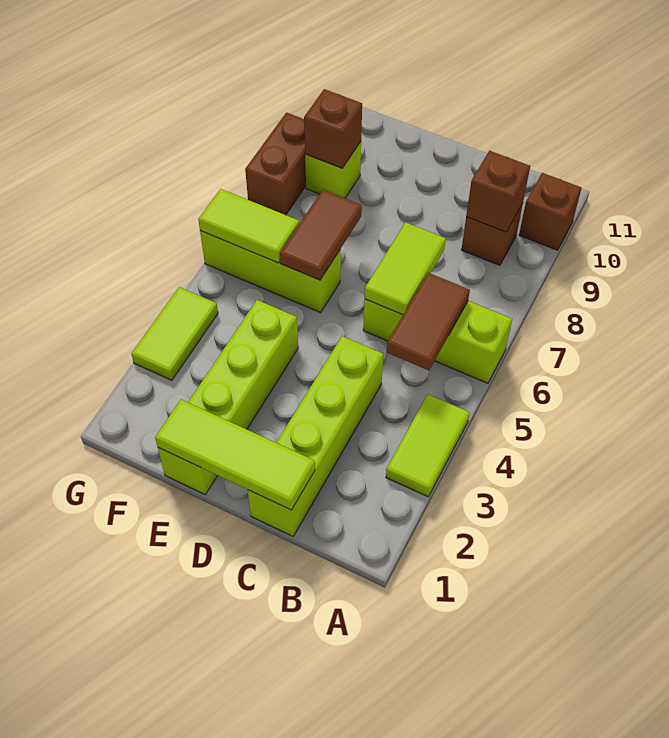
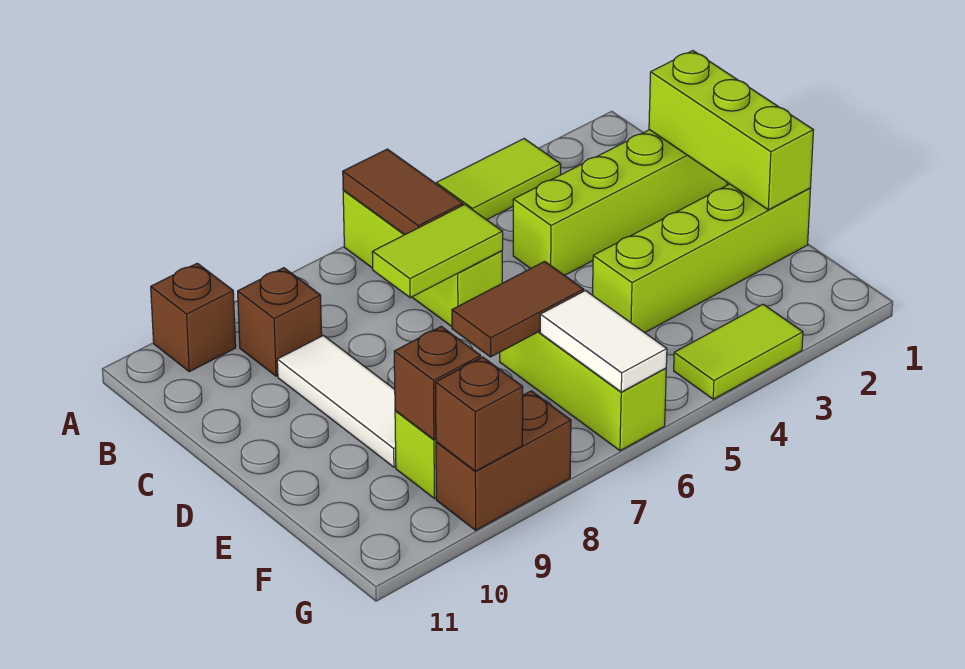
brown tile B5:B6 level 2 -> brown tile A6:B6 level 2
brown brick B9 level 2 -> brown brick G9 level 2
lime tile C1:E1 level 2 -> lime brick C1:E1 level 2
none -> white tile C9:E9 level 1
lime tile F6:G6 level 2 -> white tile F6:G6 level 2

